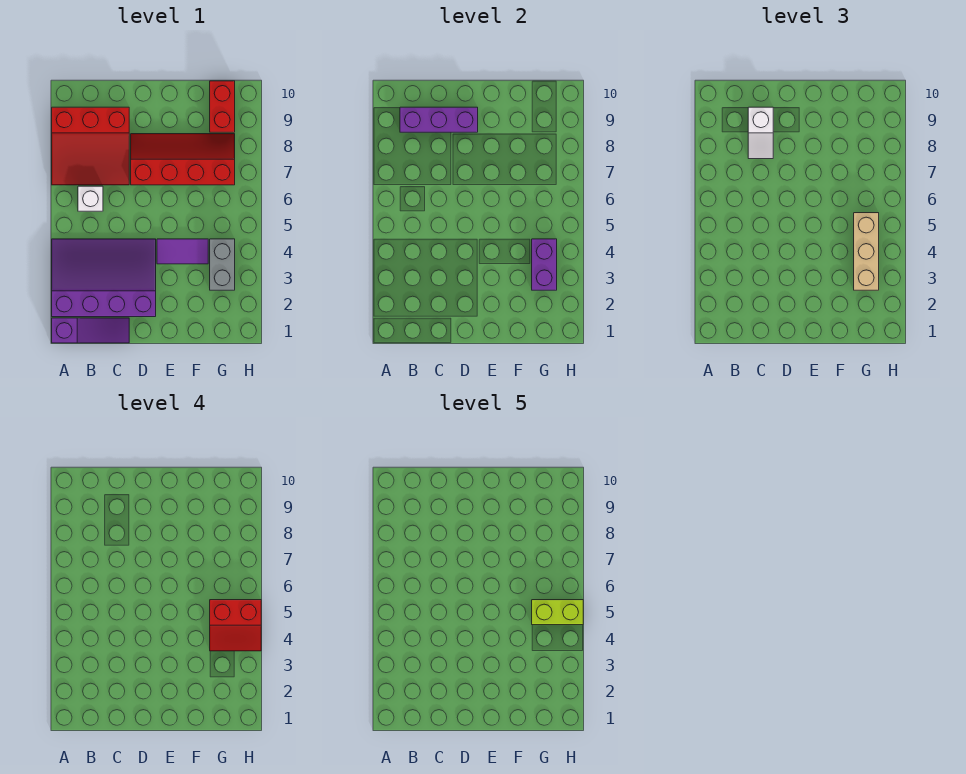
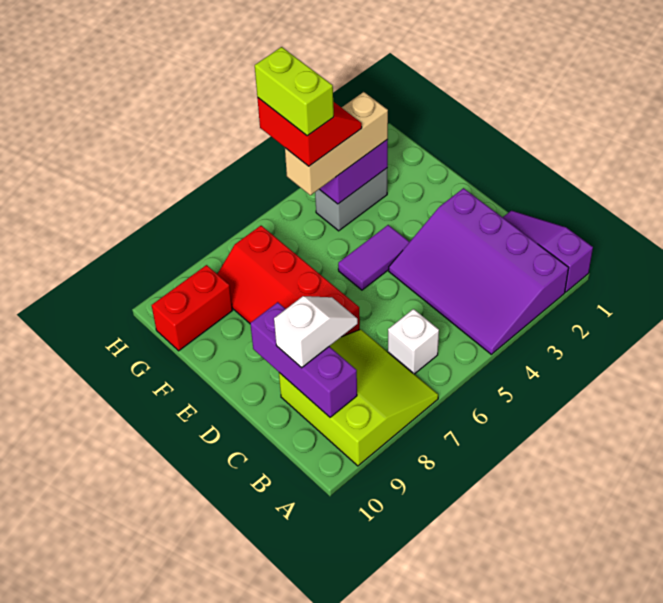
red slope A7:C9 level 1 top 9 -> lime slope A7:C9 level 1 top 9
purple tile E4:F4 level 1 -> purple tile E4:E5 level 1

